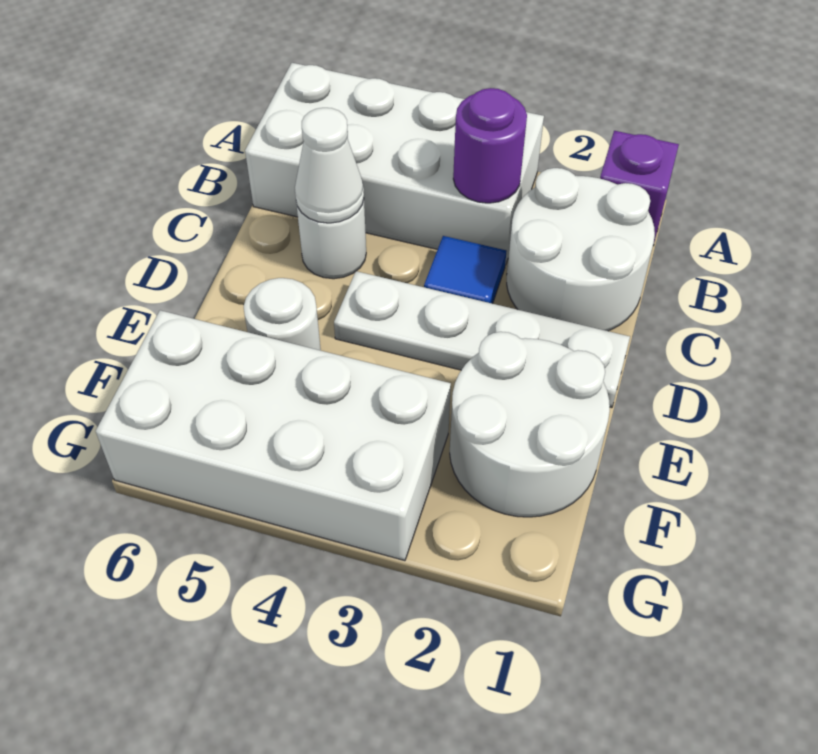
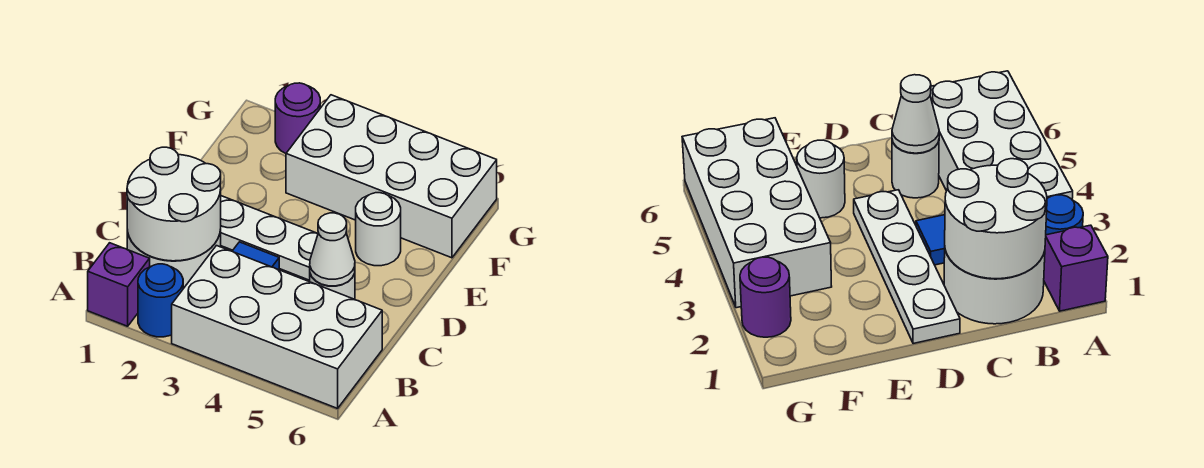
none -> blue round brick A2 level 1
purple round brick B3 level 2 -> purple round brick G2 level 1
white round brick E1:F2 level 1 -> white round brick B1:C2 level 2

